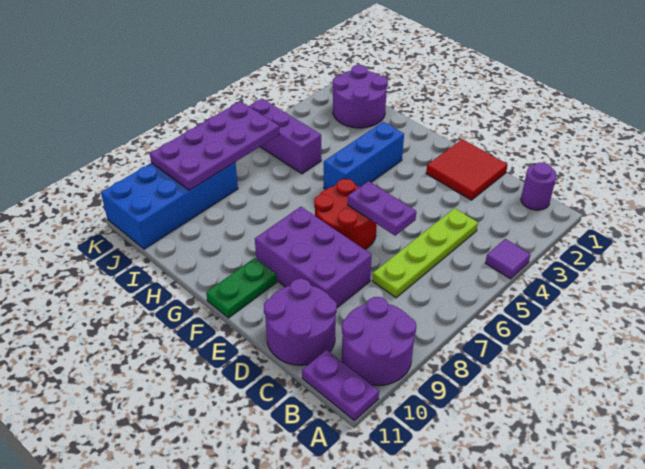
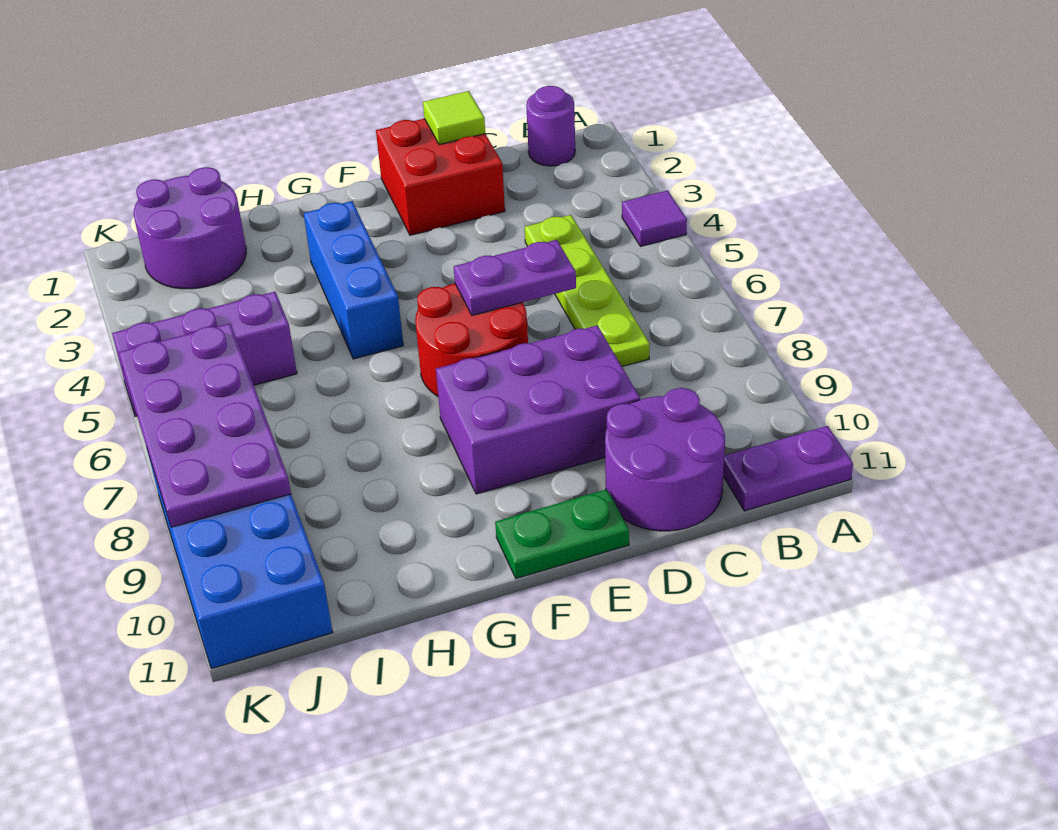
purple round brick A9:B10 level 1 -> none
red tile D1:E2 level 1 -> red brick D1:E2 level 1
none -> lime tile D1 level 2
green plate F10:F11 level 1 -> green plate E11:F11 level 1

